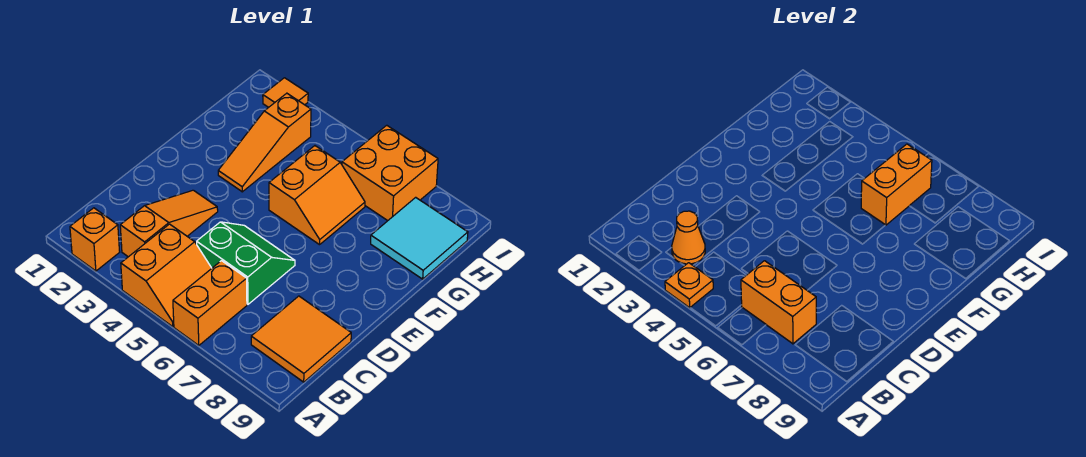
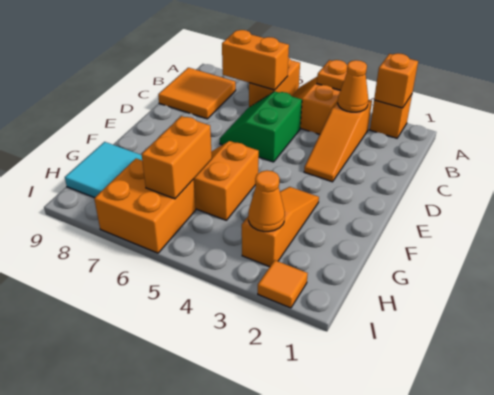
none -> orange brick A2 level 2
green slope C5:D6 level 1 top C -> green slope C5:D6 level 1 top 5
none -> orange cone H3 level 2

